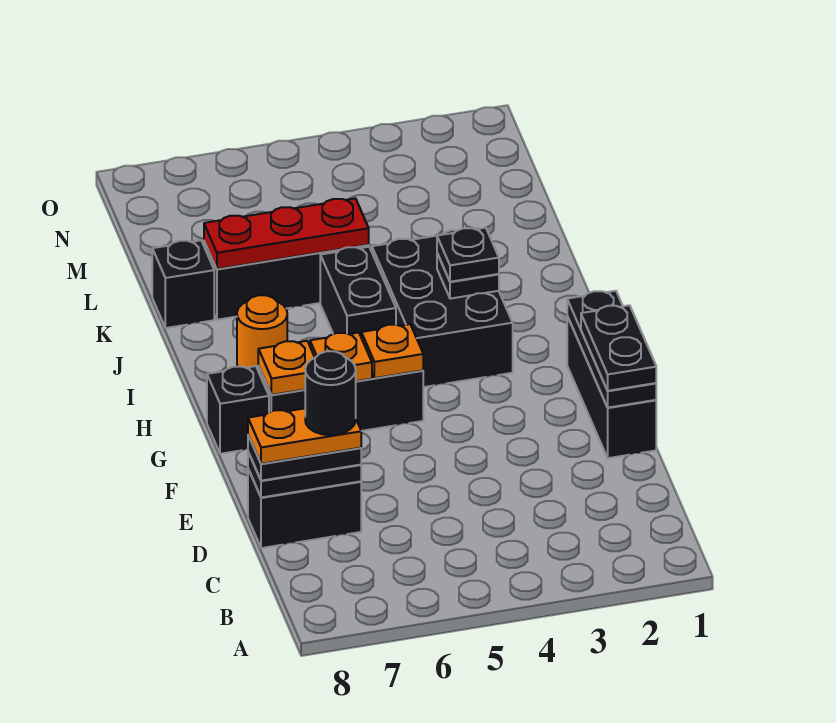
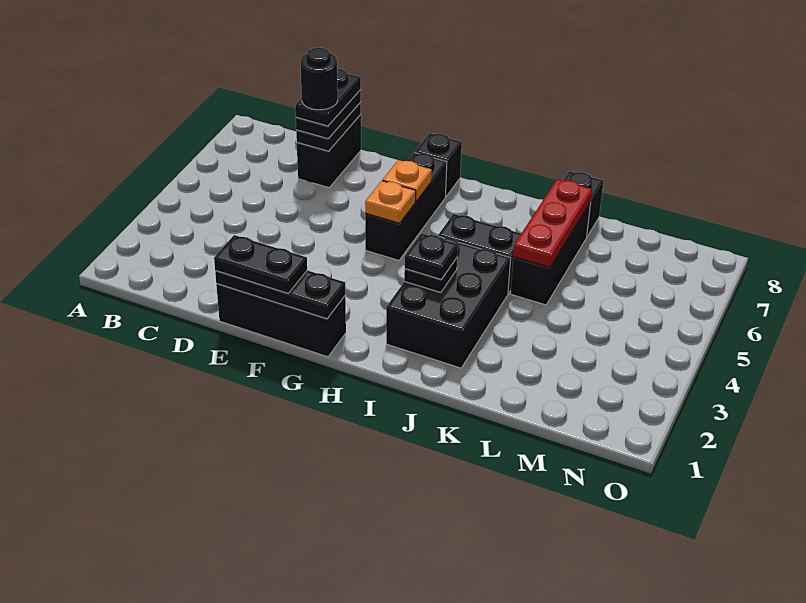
orange plate D7:D8 level 4 -> black plate D7:D8 level 4
orange plate G7 level 2 -> none
black brick H3:J4 level 1 -> black brick I2:J4 level 1
orange round brick I7 level 1 -> none

